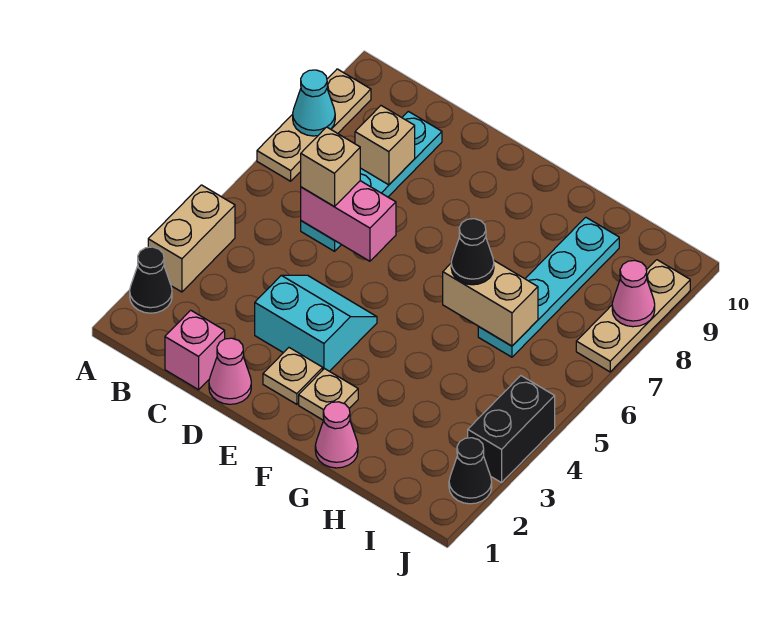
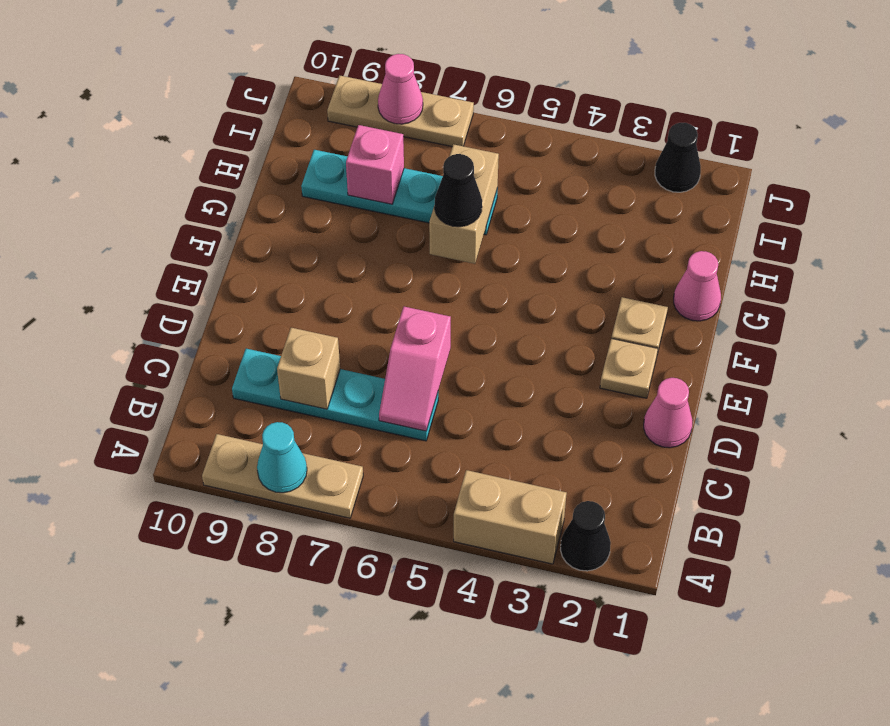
pink brick C1 level 1 -> pink brick H8 level 2
pink brick C6:D6 level 2 -> pink slope C6:D6 level 2 top D
tan brick C6 level 3 -> none
cyan slope D3:E4 level 1 top 3 -> none
black brick J3:J4 level 1 -> none

